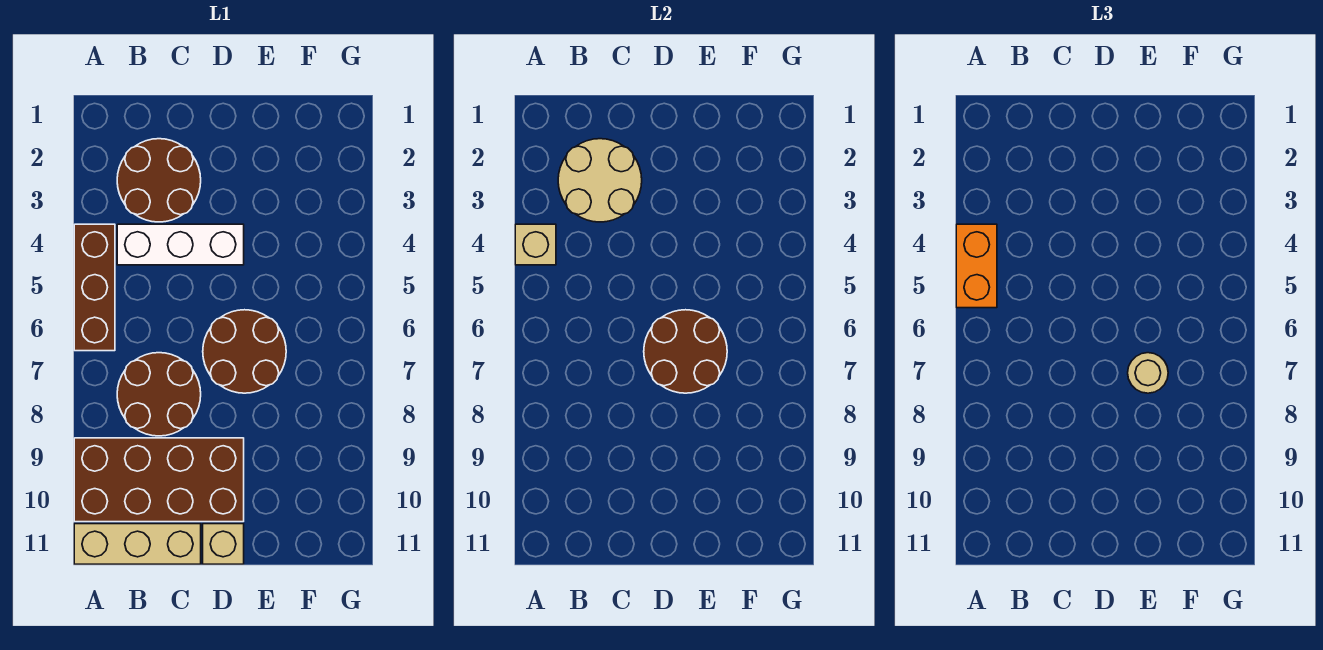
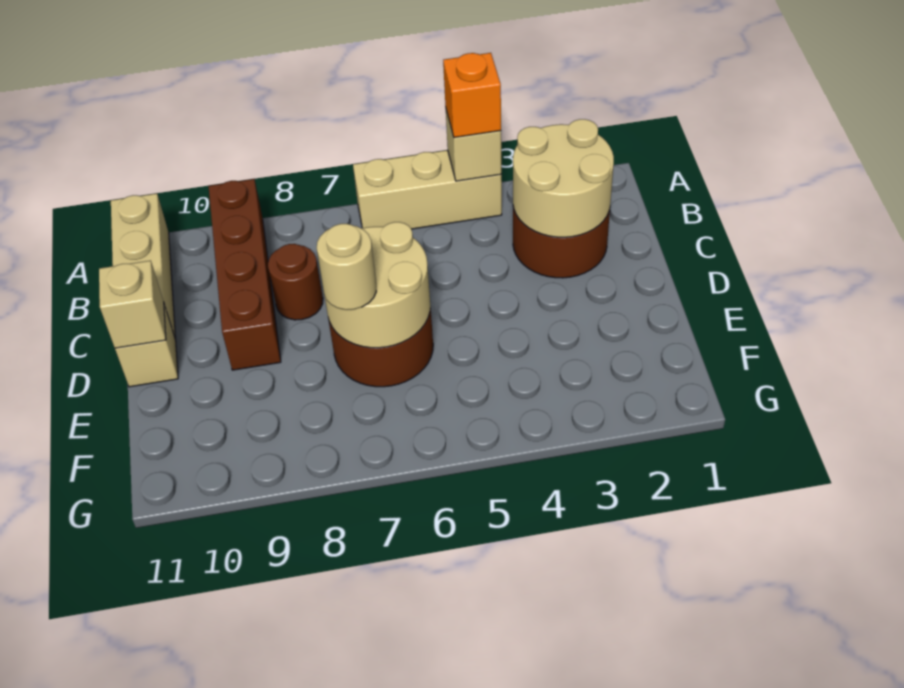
brown brick A4:A6 level 1 -> tan brick A4:A6 level 1
orange brick A4:A5 level 3 -> orange brick A4 level 3
brown brick A9:D10 level 1 -> brown brick A9:D9 level 1
white brick B4:D4 level 1 -> none
brown round brick B7:C8 level 1 -> brown round brick C8 level 1
brown round brick D6:E7 level 2 -> tan round brick D6:E7 level 2
none -> tan brick D11 level 2

